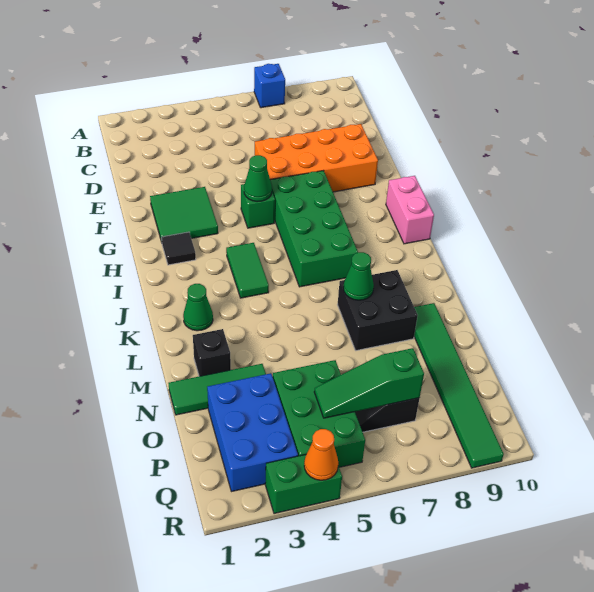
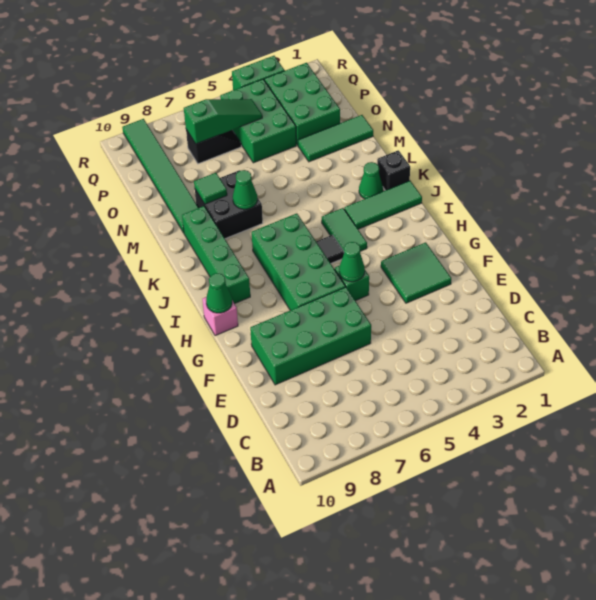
blue brick A7 level 1 -> none
orange brick E6:F9 level 1 -> green brick E6:F9 level 1
black tile H2 level 1 -> black tile I5 level 1
pink brick H10:I10 level 1 -> pink brick H10 level 1
none -> green cone H10 level 2
none -> green brick I9:L9 level 1
none -> green tile J1:J3 level 1
black brick M2 level 1 -> black brick K1 level 1
none -> green tile M8 level 2
blue brick O2:Q3 level 1 -> green brick O2:Q3 level 1
orange cone R4 level 2 -> none

